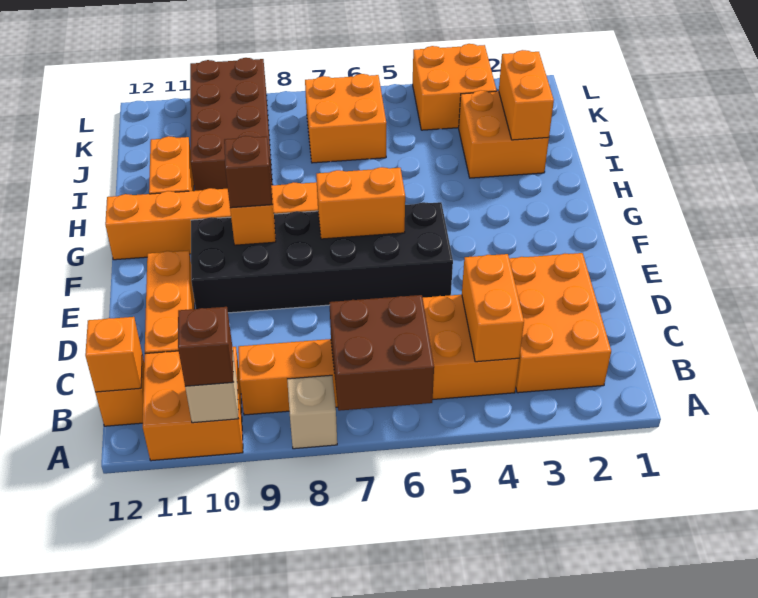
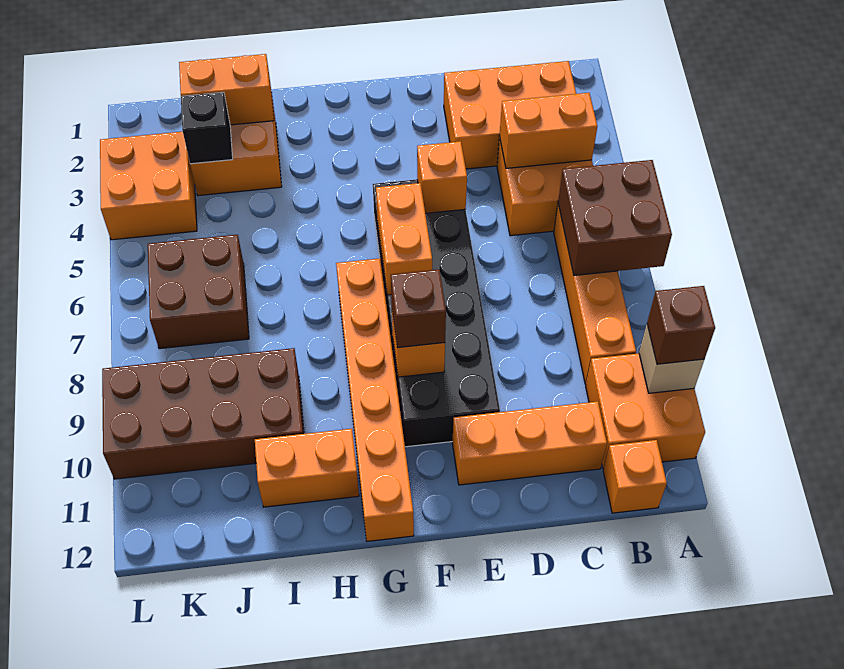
tan brick A8 level 1 -> none
orange brick B12 level 2 -> orange brick E5 level 2
none -> black brick J3 level 2
orange brick J6:K7 level 1 -> brown brick J6:K7 level 1

